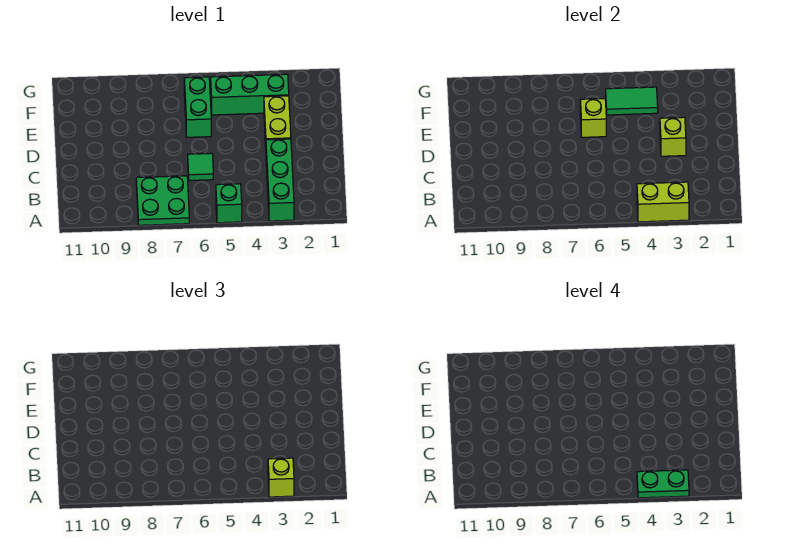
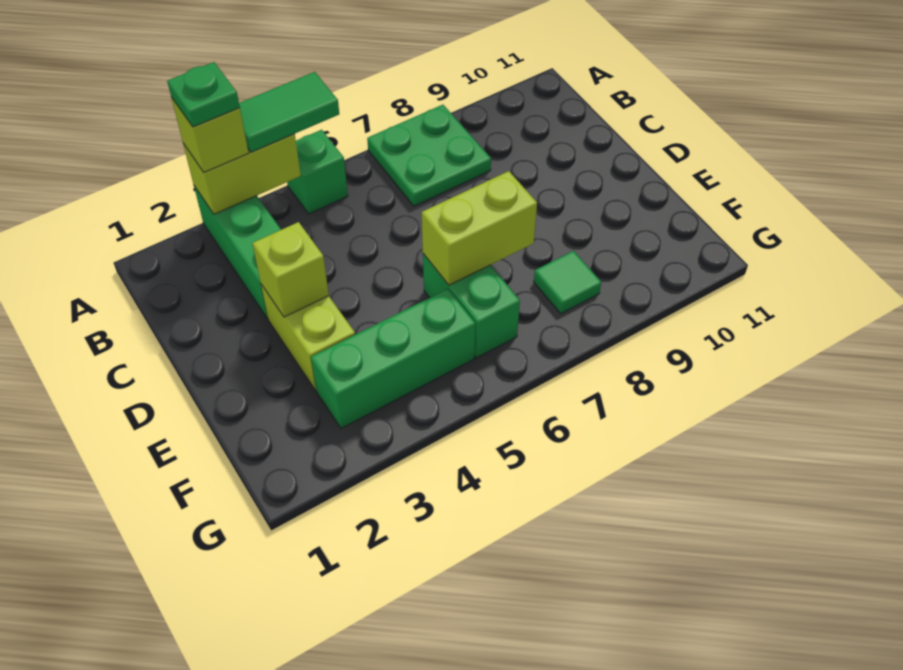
green plate A3:A4 level 4 -> green plate A3 level 4
green tile C6 level 1 -> green tile F8 level 1
lime brick E6 level 2 -> lime brick E6:E7 level 2
green tile F4:F5 level 2 -> green tile A4:A5 level 3

